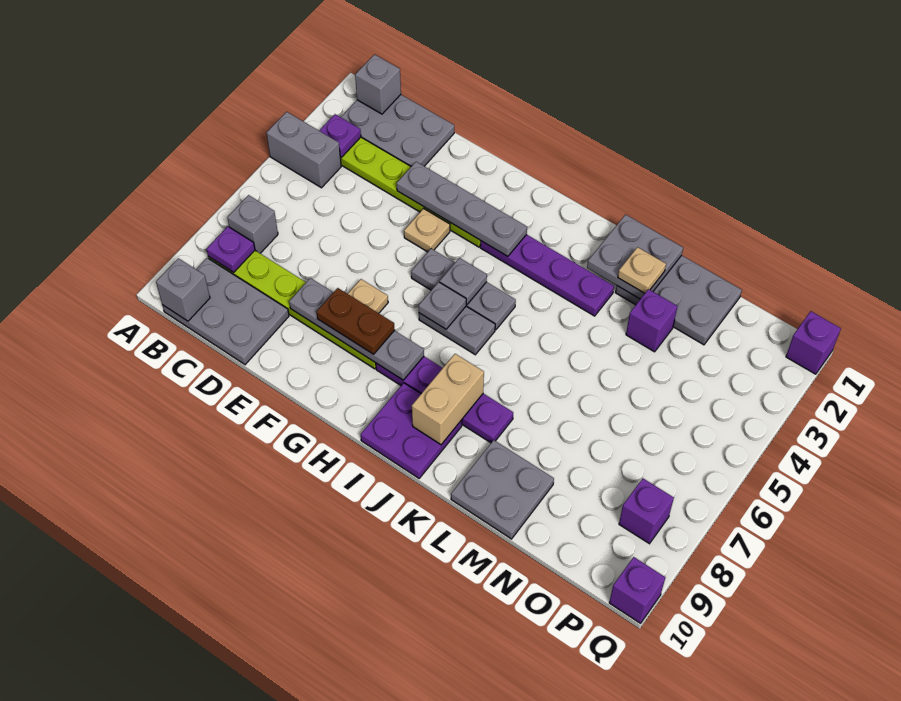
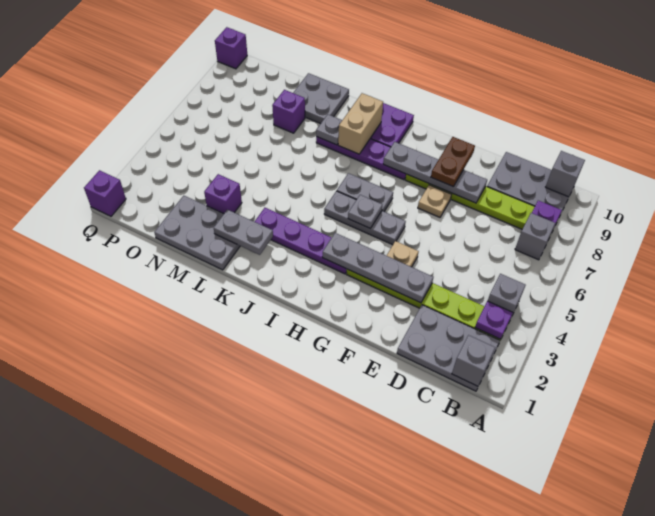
grey brick A4:B4 level 1 -> grey brick B4 level 1
brown plate F8:G8 level 3 -> brown plate F8:F9 level 3
grey plate H6 level 2 -> grey plate K8 level 2
grey plate K1:L2 level 2 -> grey plate K2:L2 level 2
tan plate L2 level 3 -> none
purple brick P8 level 1 -> purple brick M8 level 1

